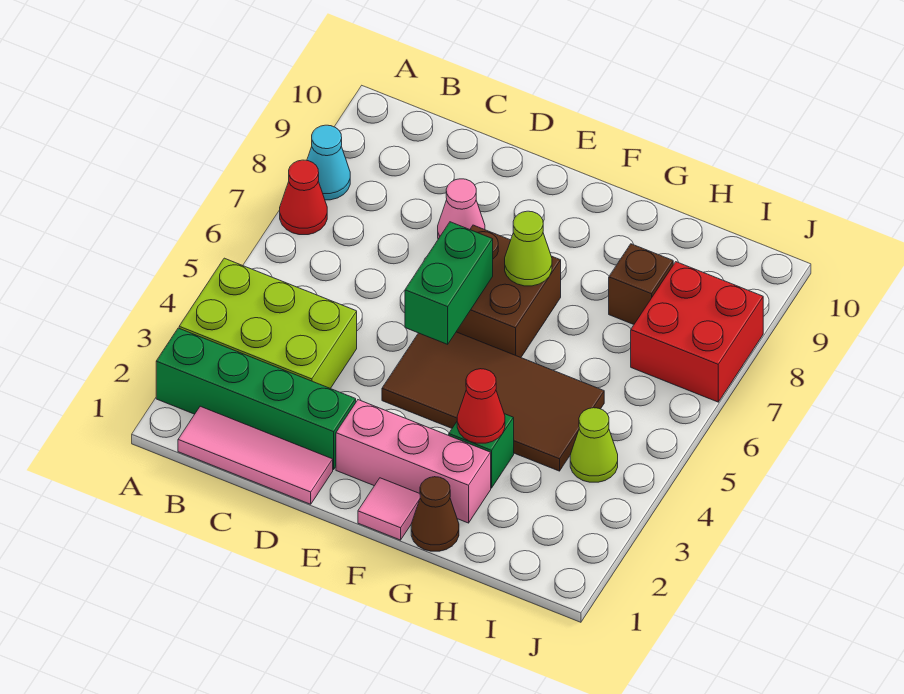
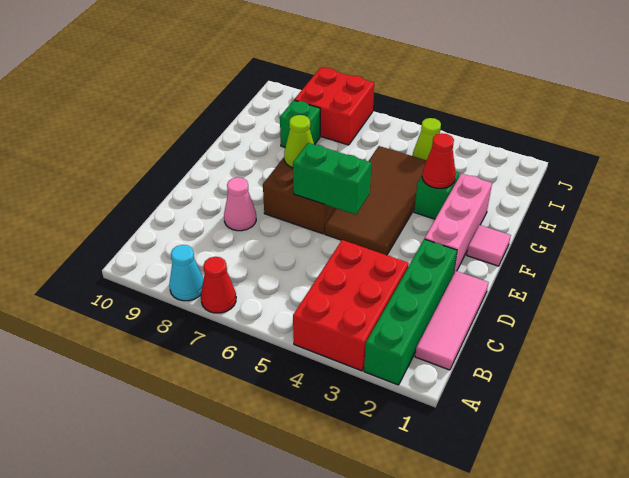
lime brick A3:C4 level 1 -> red brick A3:C4 level 1
brown cone G1 level 1 -> none
brown brick H8 level 1 -> green brick H8 level 1

